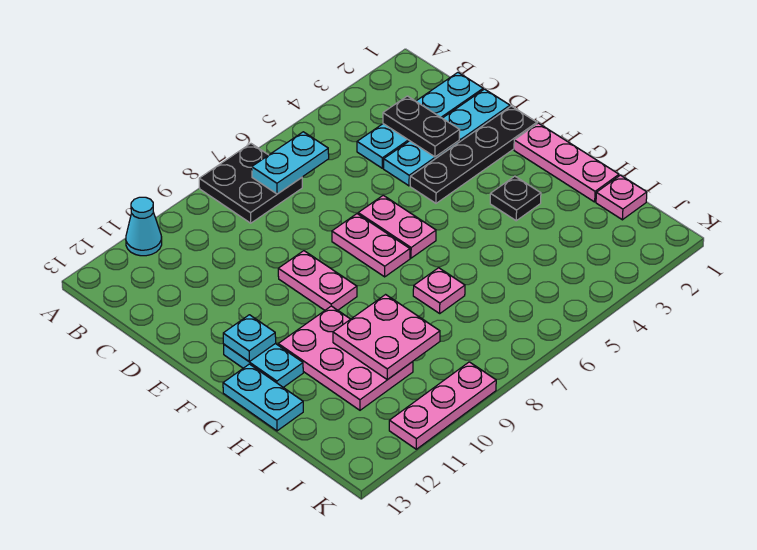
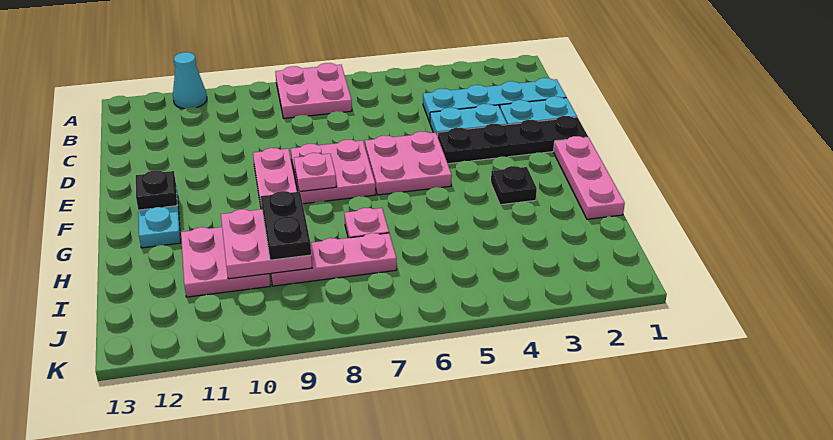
black plate A7:B8 level 1 -> pink plate A7:B8 level 1
cyan plate B6:B7 level 2 -> none
black plate C3:D3 level 2 -> black plate H9:I9 level 3
pink plate E6:F6 level 1 -> pink plate E5:F6 level 1
pink plate E7:F7 level 1 -> pink plate E7:F8 level 1
cyan plate F12 level 2 -> black plate F12 level 2
pink plate G10:I11 level 1 -> pink plate H10:I11 level 1
cyan plate G13:H13 level 1 -> none
pink plate I1 level 1 -> pink plate F8 level 2
pink plate K9:K11 level 1 -> pink plate I7:I9 level 1

